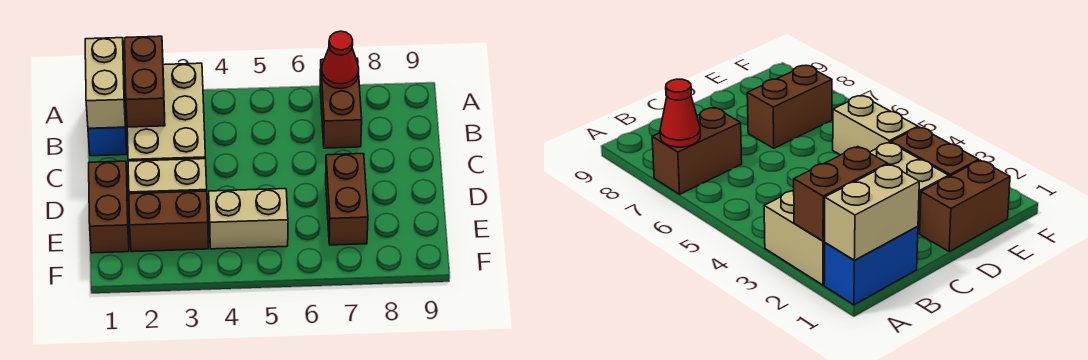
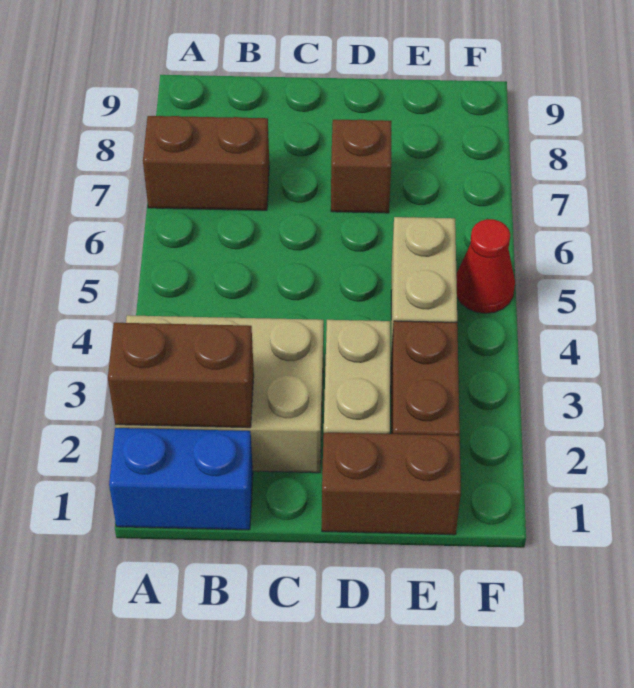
tan brick A1:B1 level 2 -> none
red cone A7 level 2 -> red cone F5 level 1
brown brick D7:E7 level 1 -> brown brick D7 level 1

